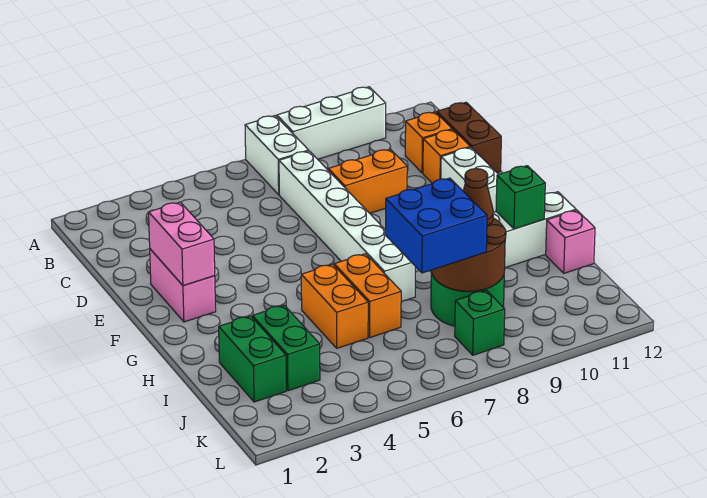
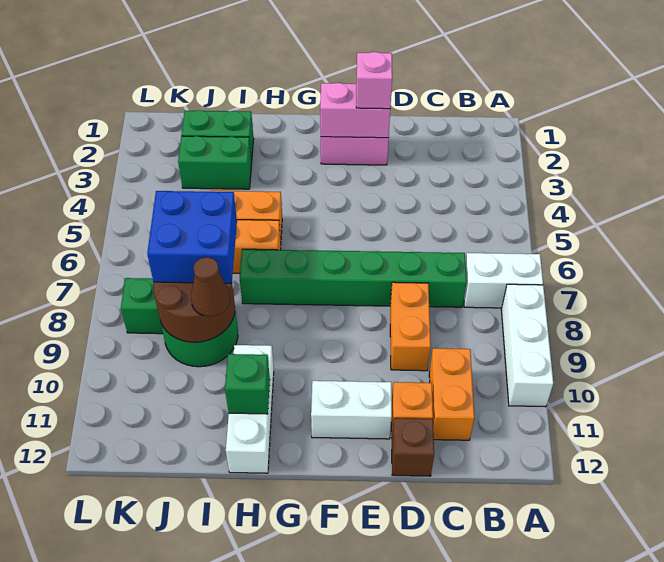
white brick C7:H7 level 1 -> green brick C7:H7 level 1
orange brick C11 level 1 -> orange brick C10:C11 level 1
brown brick C12:D12 level 1 -> brown brick D12 level 1
pink brick I12 level 1 -> pink brick E2 level 3

